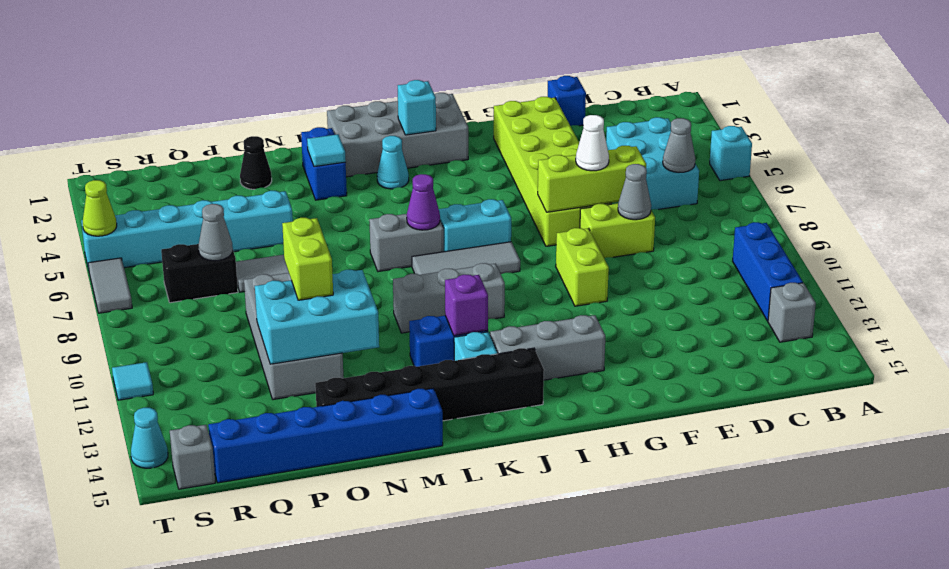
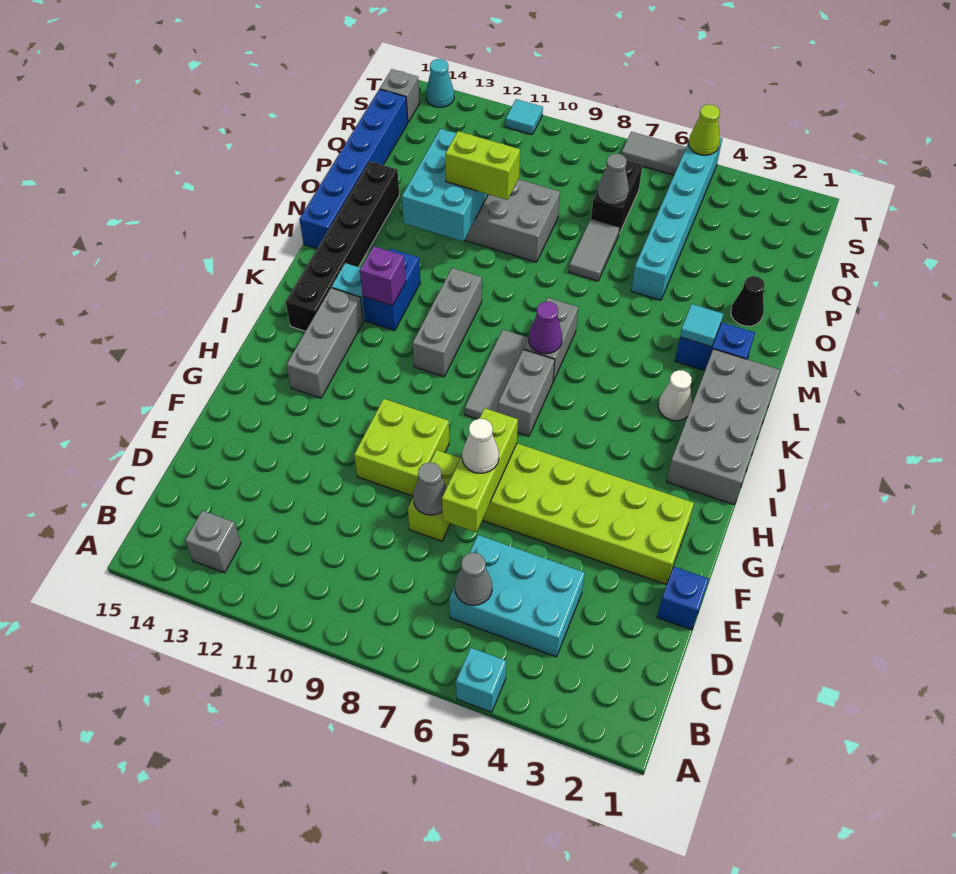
blue brick B10:B12 level 1 -> none
lime brick G9:G10 level 1 -> lime brick F9:G10 level 1
cyan brick I7:J7 level 1 -> grey brick I7:J7 level 1
cyan brick J2 level 2 -> none
cyan cone K3 level 1 -> white cone K3 level 1

